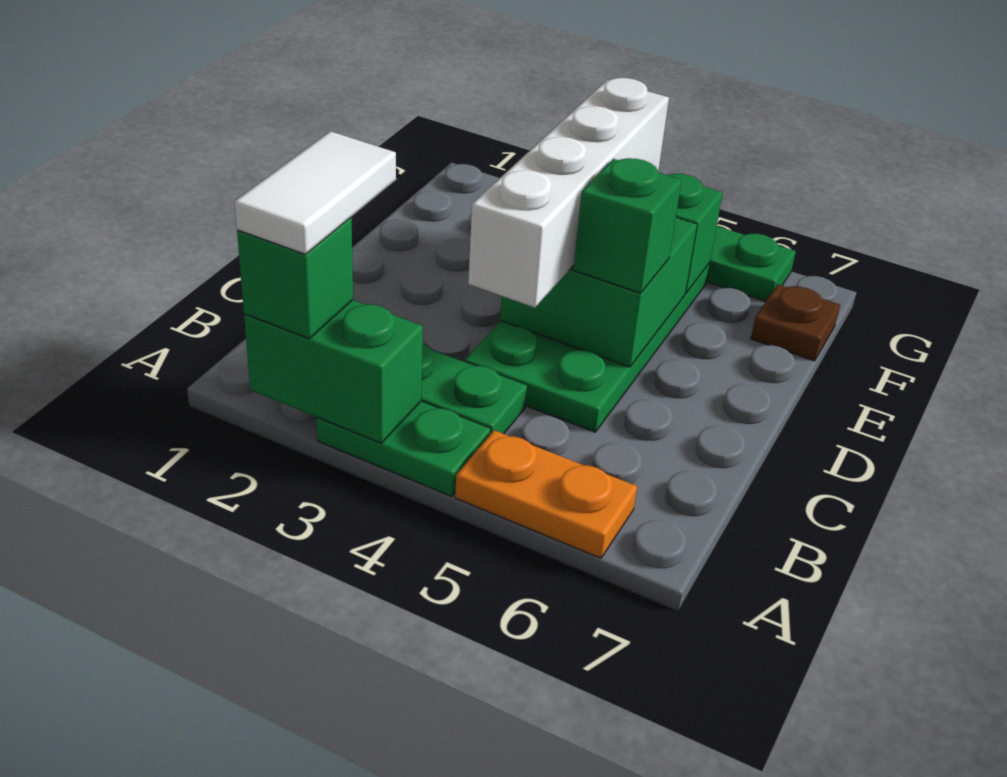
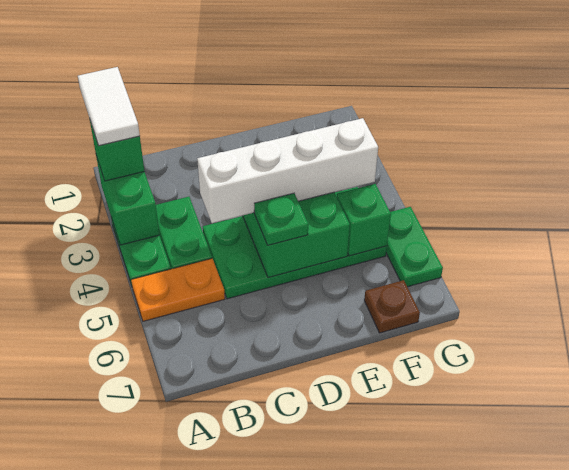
white tile A2:B2 level 4 -> white tile A1:A2 level 4
orange plate A5:A6 level 1 -> orange plate A5:B5 level 1
green brick D5 level 3 -> green plate D5 level 3

